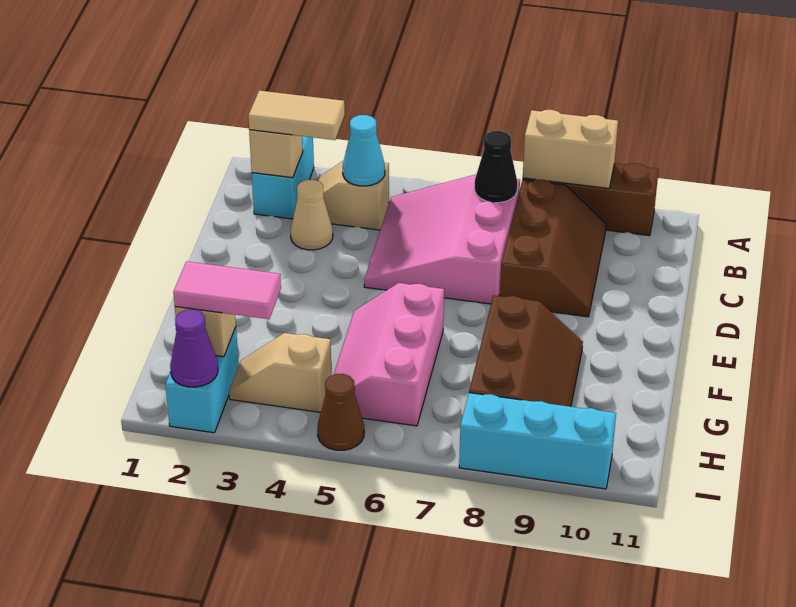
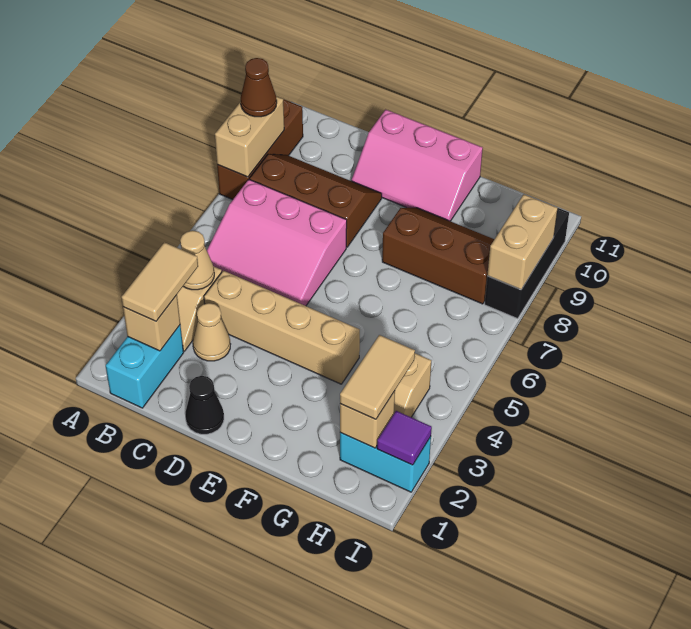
cyan brick A2:B2 level 1 -> cyan brick B1:B2 level 1
cyan cone B4 level 2 -> tan cone B4 level 2
black cone B7 level 2 -> black cone D1 level 1
none -> tan brick C4:F4 level 1
pink slope F5:H6 level 1 top 6 -> pink slope D10:F11 level 1 top 11
pink tile H2:H3 level 3 -> tan tile H2:H3 level 3
purple cone I2 level 2 -> purple tile I2 level 2
brown cone I5 level 1 -> brown cone A9 level 3
cyan brick I8:I10 level 1 -> black brick I8:I10 level 1
none -> tan brick I8:I9 level 2

